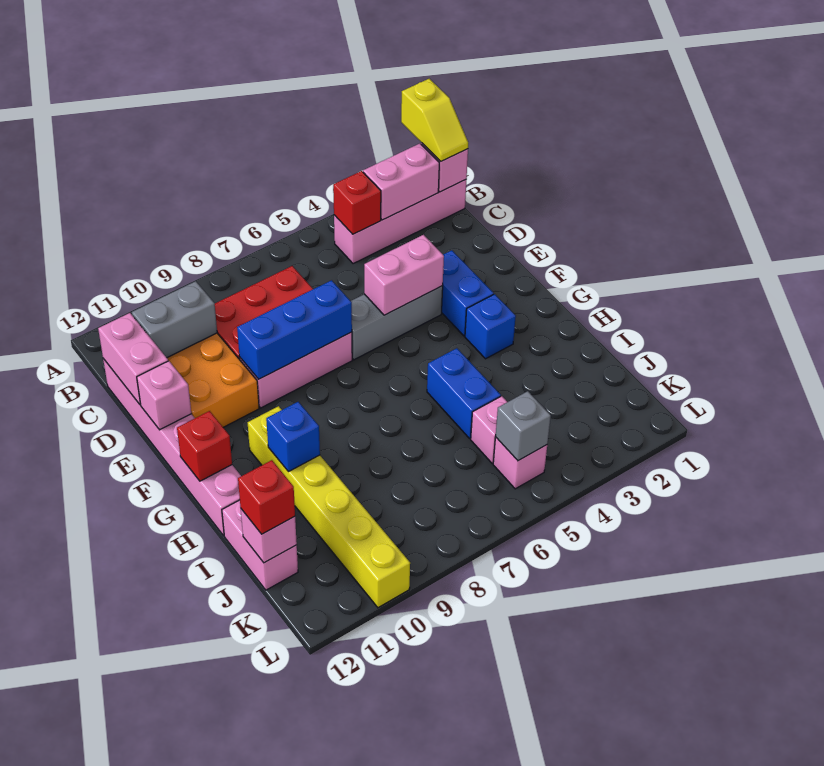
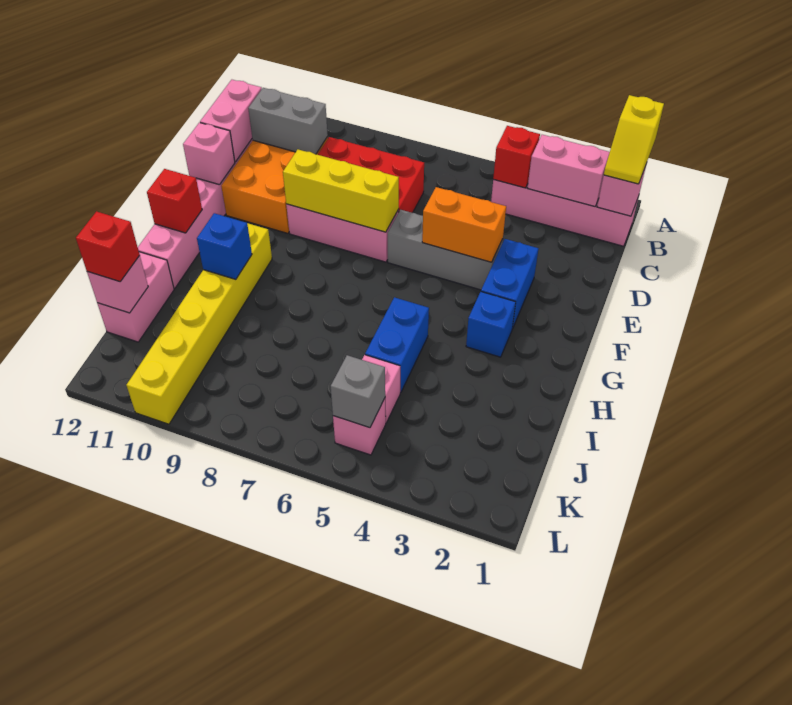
pink brick E4:E5 level 2 -> orange brick E4:E5 level 2
blue brick E7:E9 level 2 -> yellow brick E7:E9 level 2

